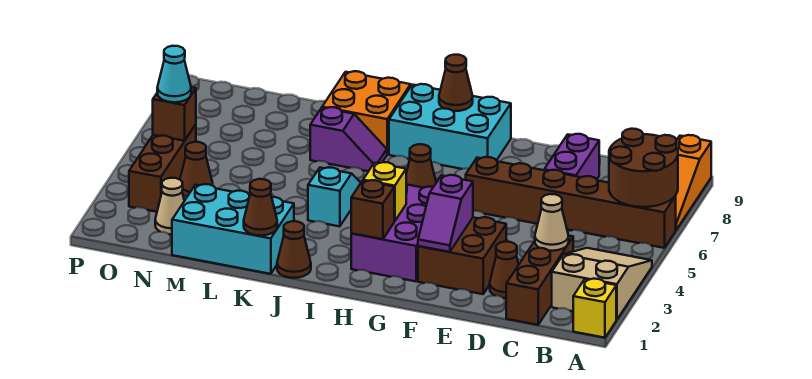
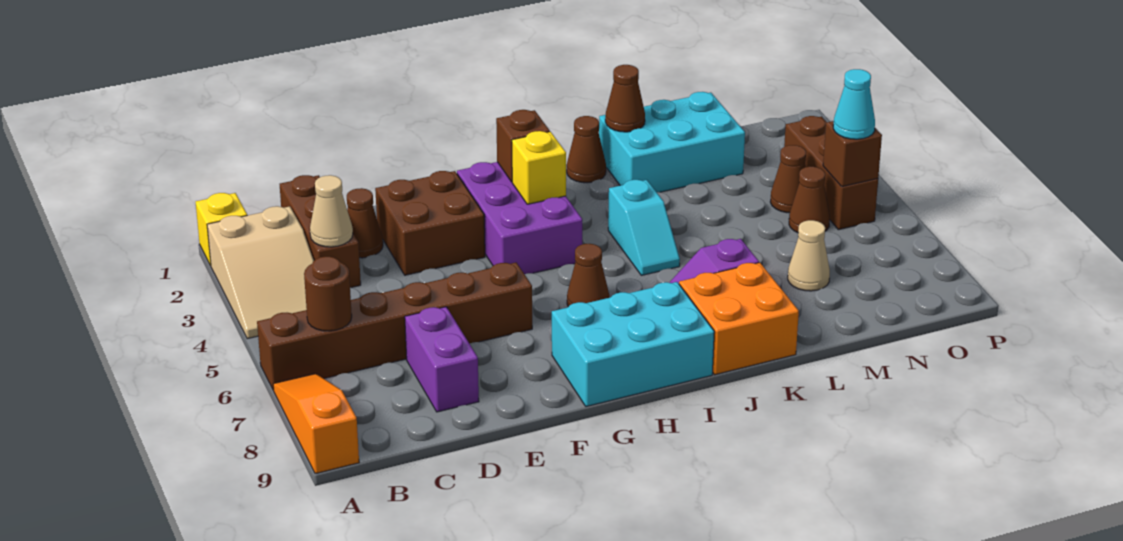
brown round brick A6:B7 level 2 -> brown round brick B6 level 2
purple slope F2:F3 level 2 top 3 -> none
brown cone H9 level 2 -> brown cone N5 level 1
tan cone N2 level 1 -> tan cone M7 level 1

